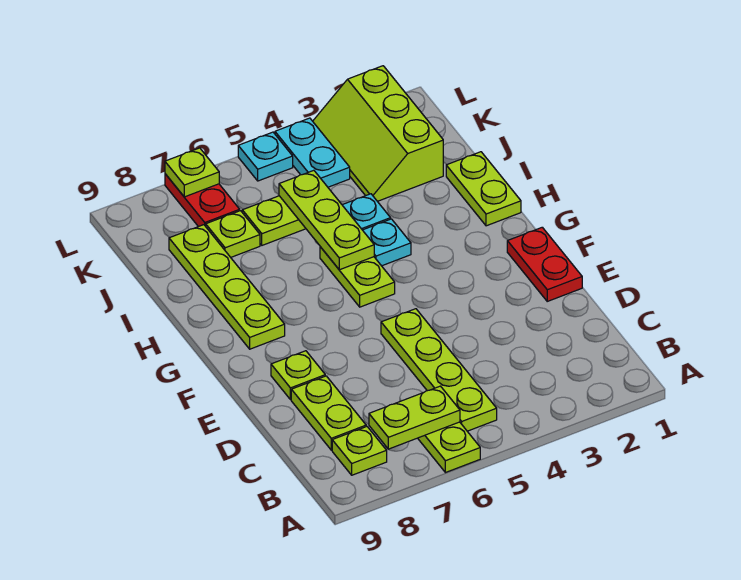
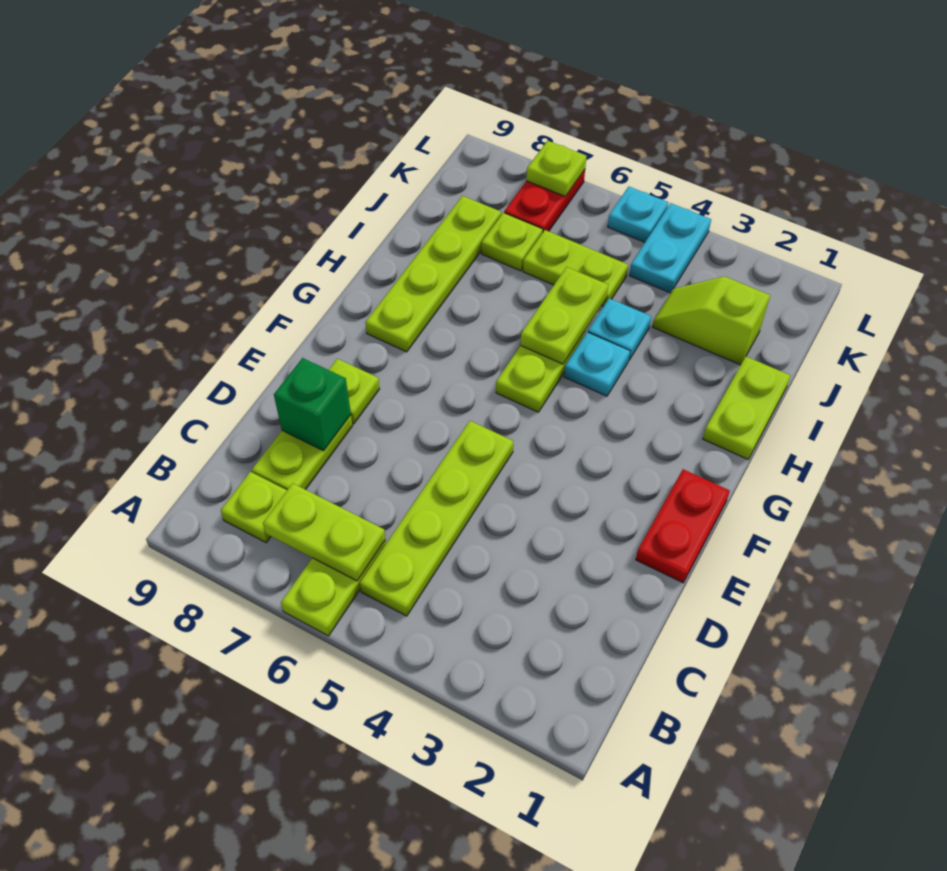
none -> green brick D8 level 2
lime plate H5:J5 level 2 -> lime plate H5:I5 level 2
lime slope J2:L3 level 1 top 2 -> lime slope J2:J3 level 1 top 2

